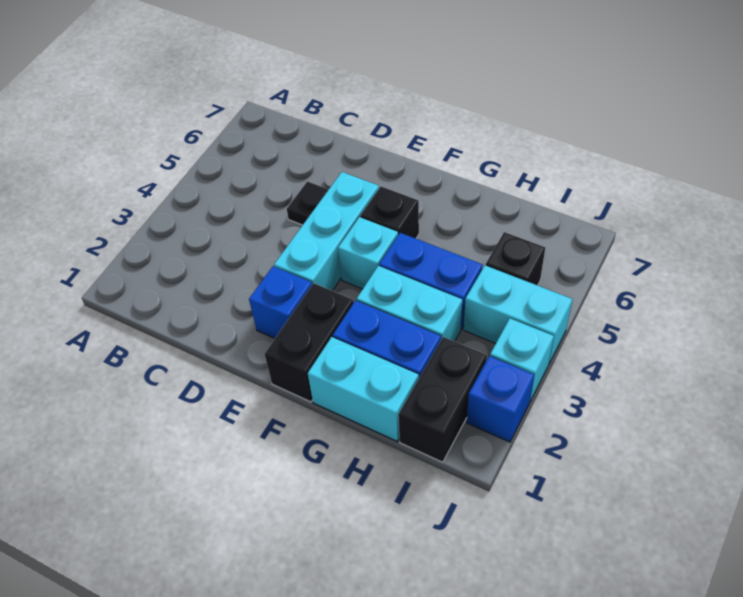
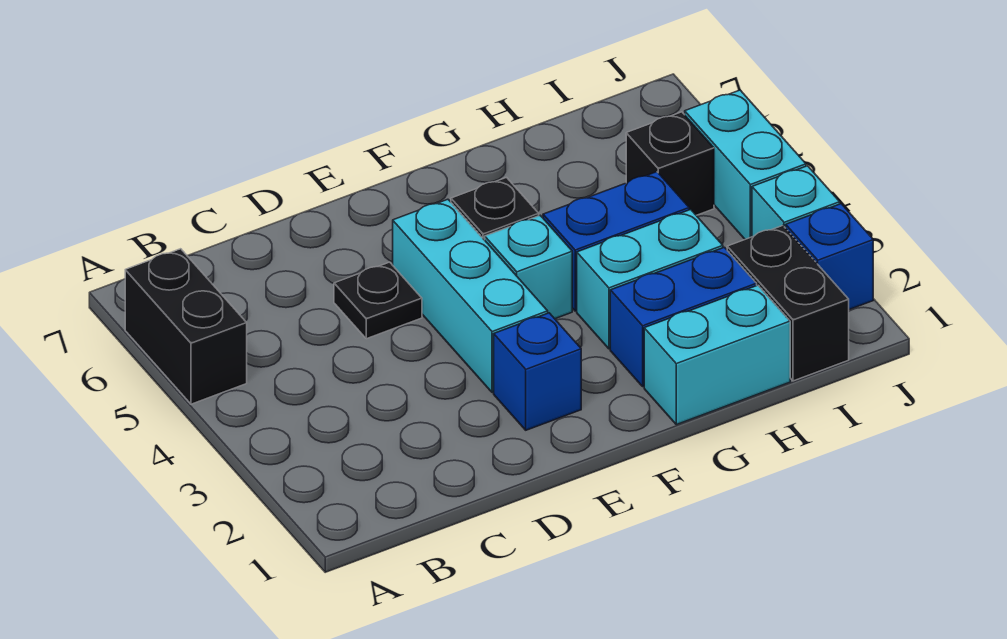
black brick F1:F2 level 1 -> black brick A5:A6 level 1
cyan brick I4:J4 level 1 -> cyan brick J4:J5 level 1

